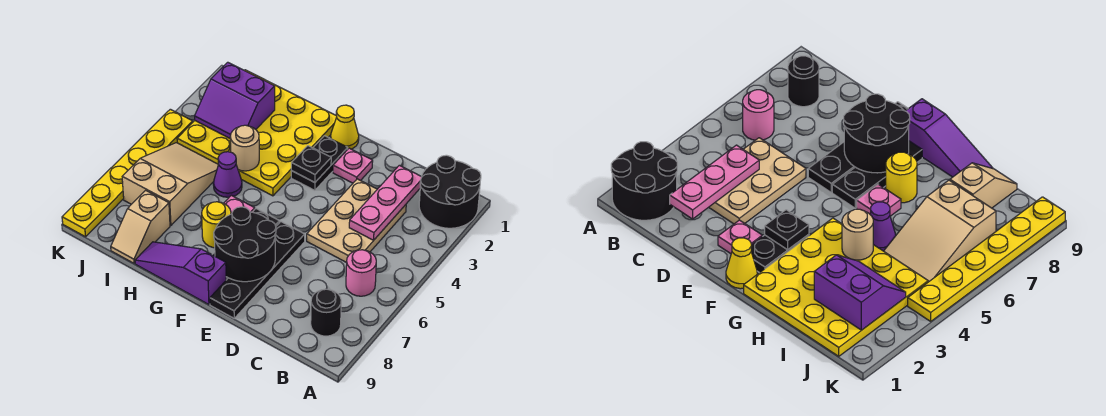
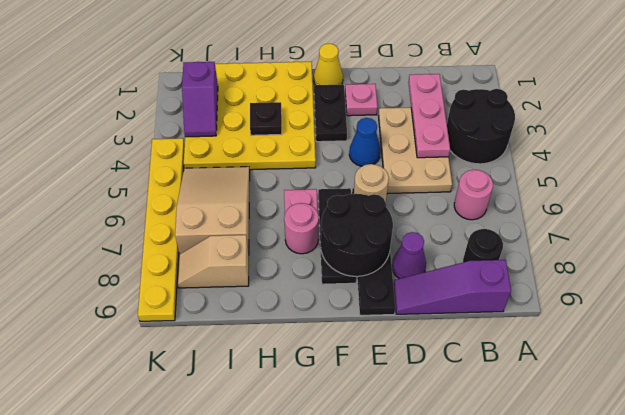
black round brick A1:B2 level 1 -> black round brick A3:B4 level 1
none -> blue cone E4 level 1
black plate F3 level 2 -> black plate H3 level 2
purple slope F9:H9 level 1 top F -> purple slope B9:D9 level 1 top B
yellow round brick G7 level 1 -> pink round brick G7 level 1
tan round brick H4 level 2 -> tan round brick E6 level 2
purple cone H5 level 1 -> purple cone D8 level 1
purple slope I2:J3 level 2 top 2 -> purple slope J2:J3 level 2 top 2
tan slope I8:I9 level 1 top 8 -> tan slope I8:J8 level 1 top I

